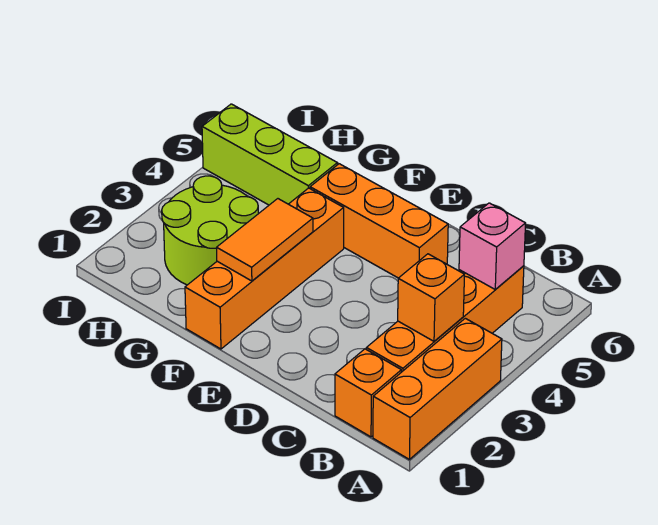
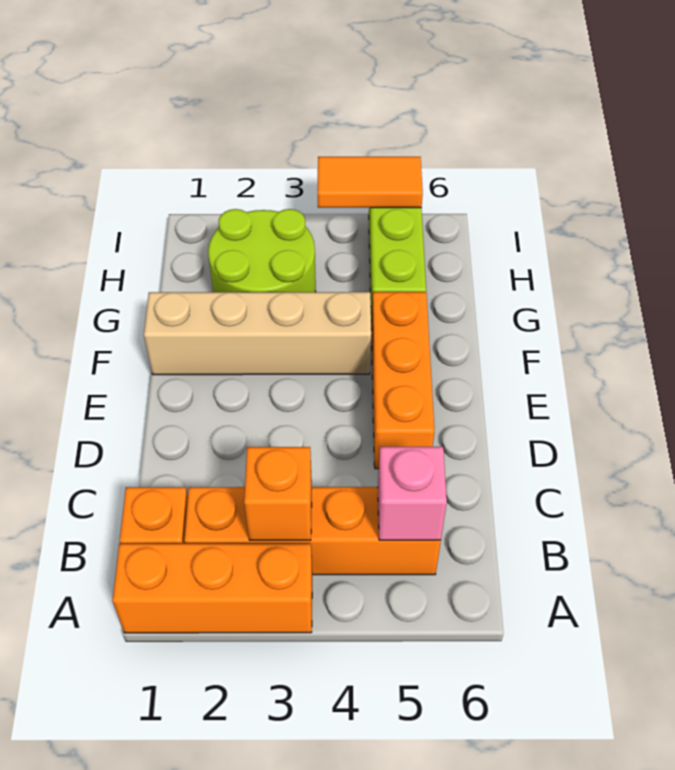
orange brick F1:F4 level 1 -> tan brick F1:F4 level 1
orange tile F2:F3 level 2 -> orange tile I4:I5 level 2

